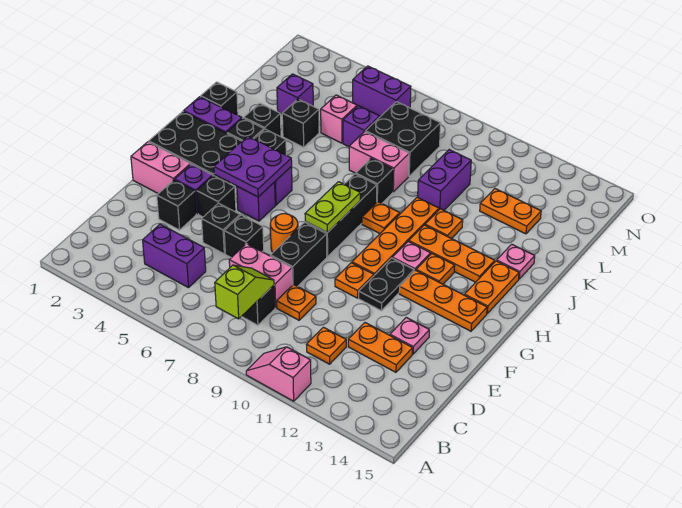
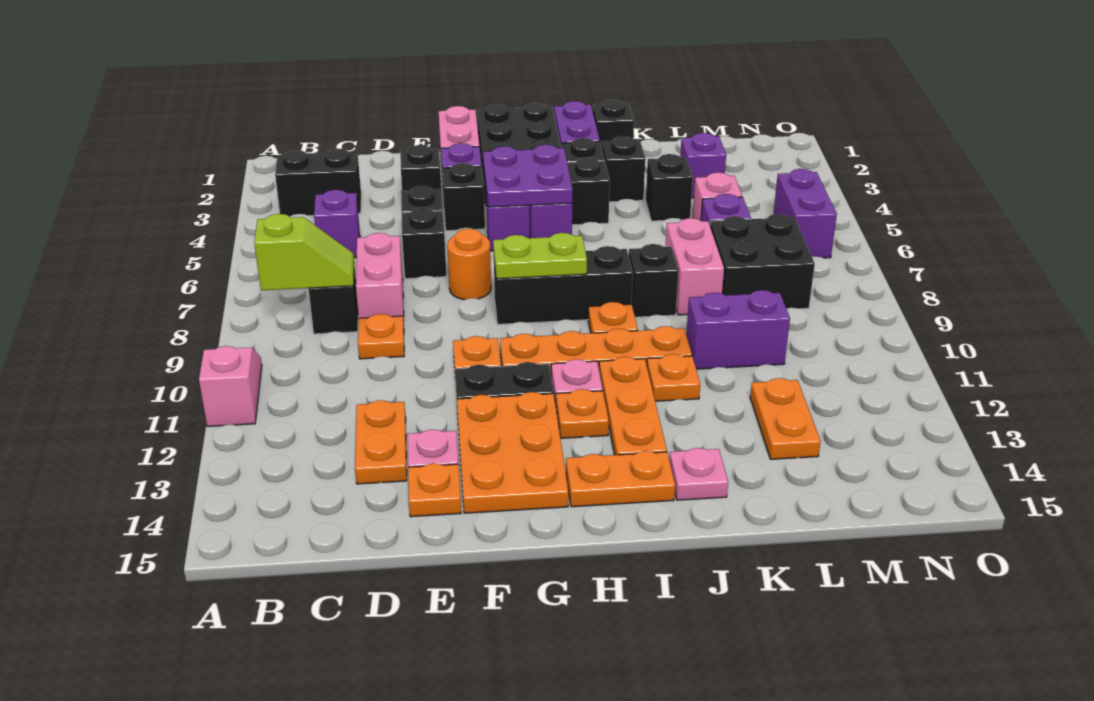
purple brick C4:C5 level 1 -> purple brick C5 level 1
orange plate C11 level 1 -> orange plate E14 level 1
black brick E8:F8 level 1 -> black brick B3:C3 level 1
orange plate G12:G14 level 1 -> orange plate F12:G14 level 1

